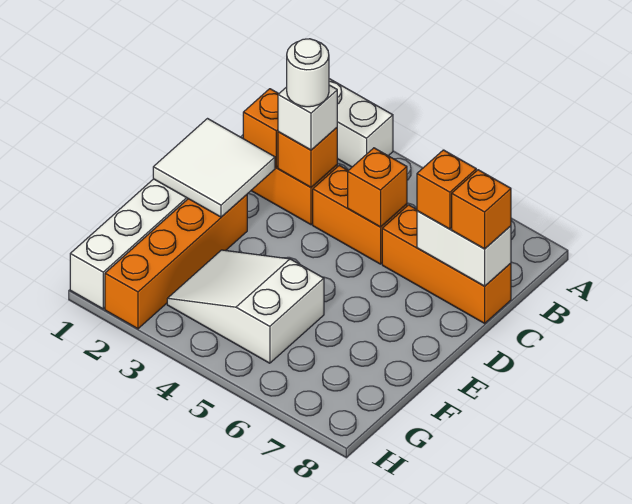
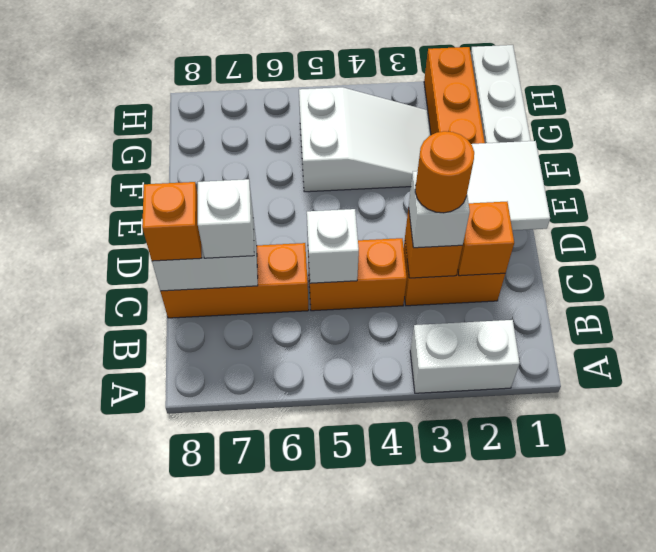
white round brick C3 level 4 -> orange round brick C3 level 4
orange brick C5 level 2 -> white brick C5 level 2
orange brick C7 level 3 -> white brick C7 level 3

